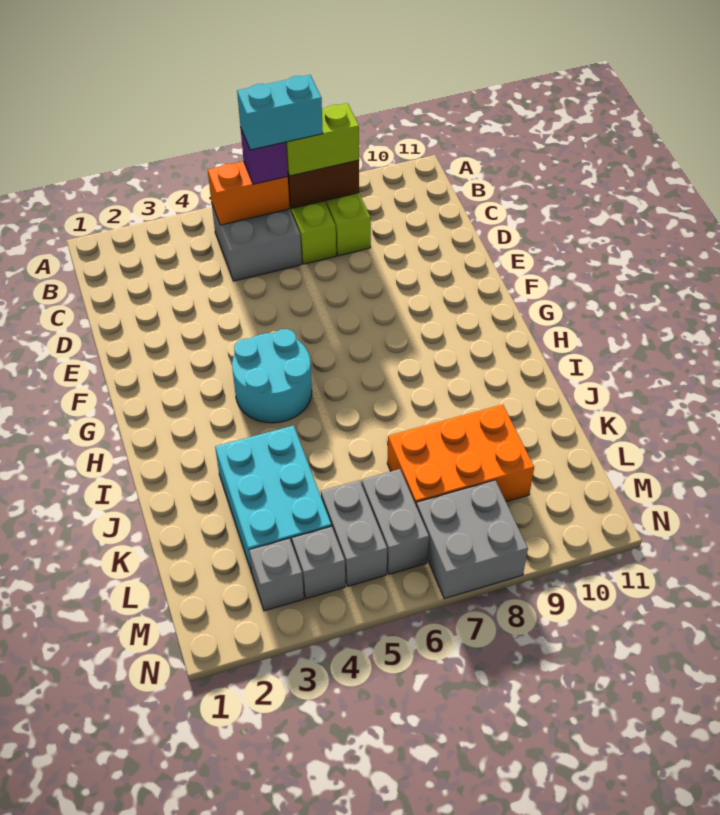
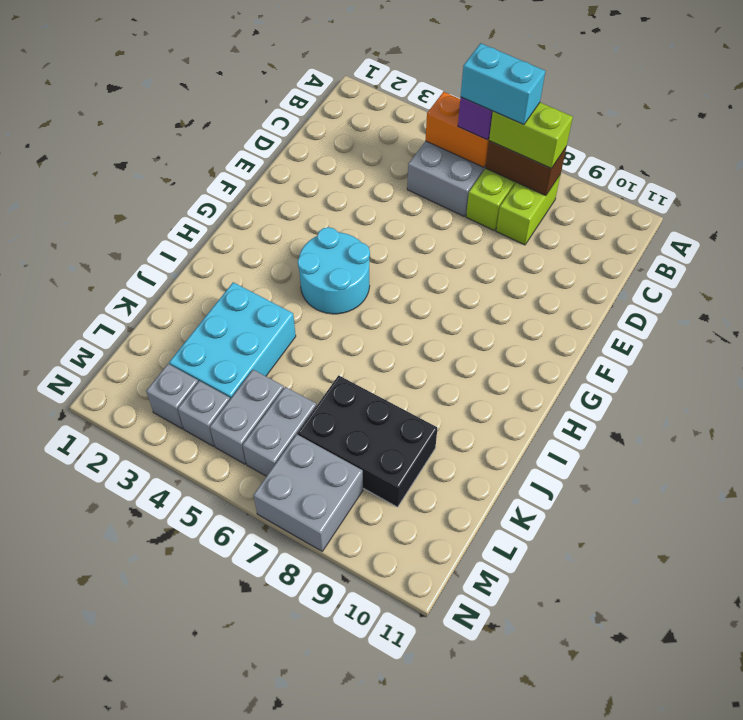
orange brick K7:L9 level 1 -> black brick K7:L9 level 1

